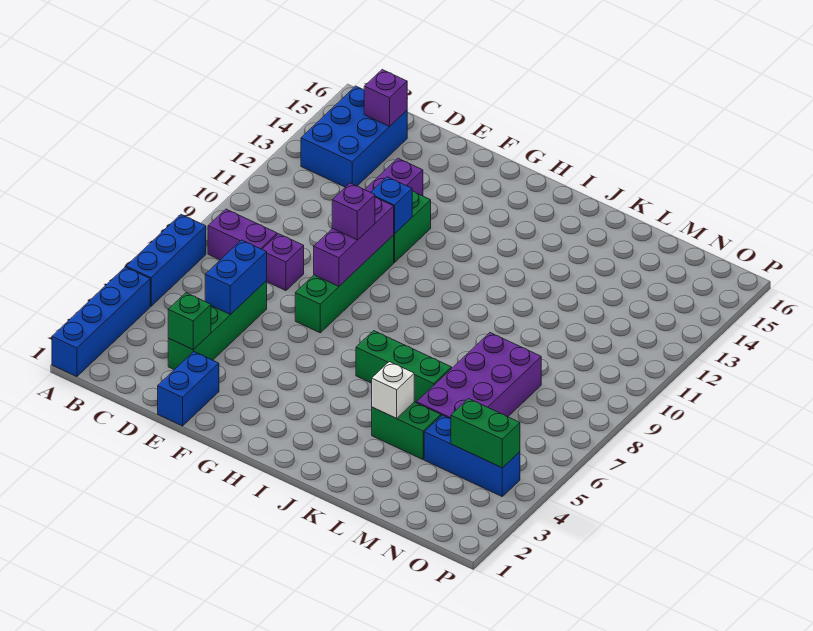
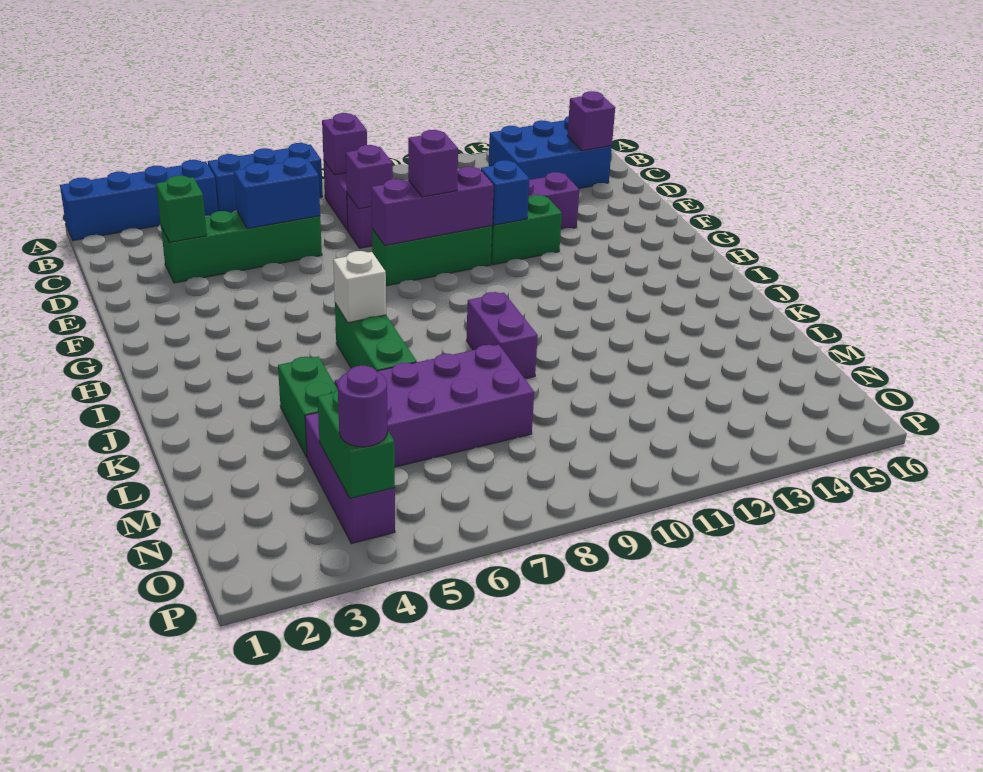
none -> purple brick B8 level 2
none -> purple brick D8 level 2
blue brick E1:E2 level 1 -> none
green brick F7:F10 level 1 -> green brick F8:F10 level 1
none -> purple brick J9:K9 level 1
white brick K4 level 2 -> white brick I6 level 2
blue brick M4:O4 level 1 -> purple brick M4:O4 level 1
none -> purple round brick O4 level 3

